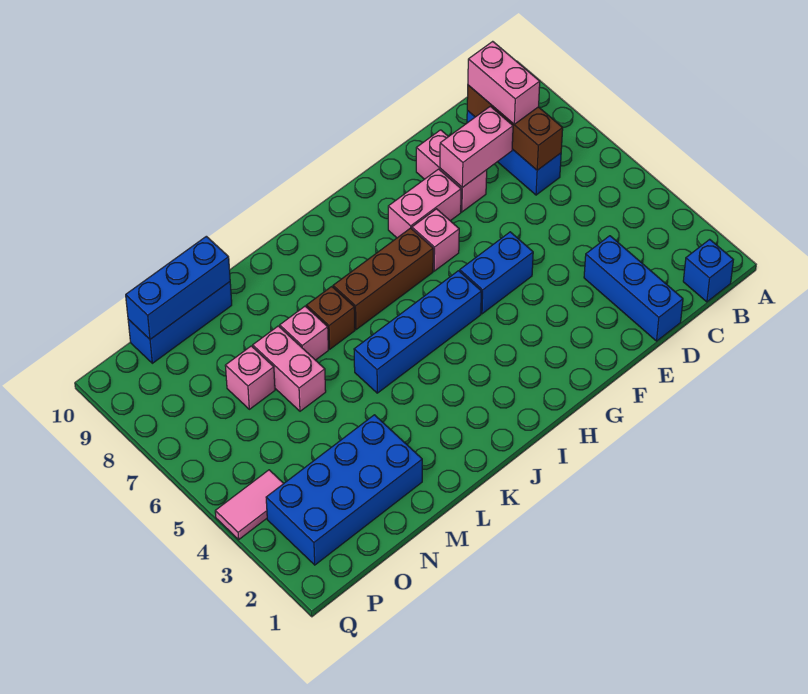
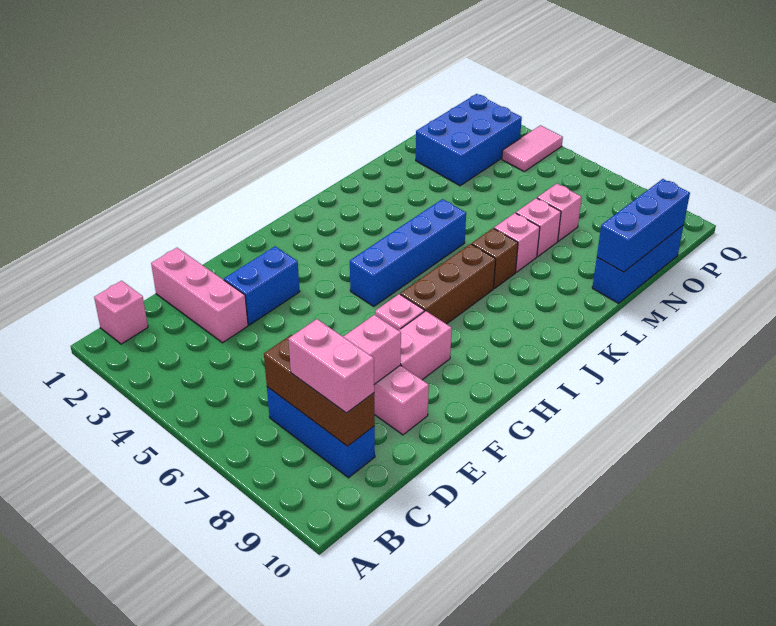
blue brick B1 level 1 -> pink brick B1 level 1
blue brick D1:D3 level 1 -> pink brick D1:D3 level 1
blue brick F5:G5 level 1 -> blue brick E3:F3 level 1
blue brick M2:P3 level 1 -> blue brick N2:P3 level 1
pink brick M6:M7 level 1 -> pink brick M7 level 1

